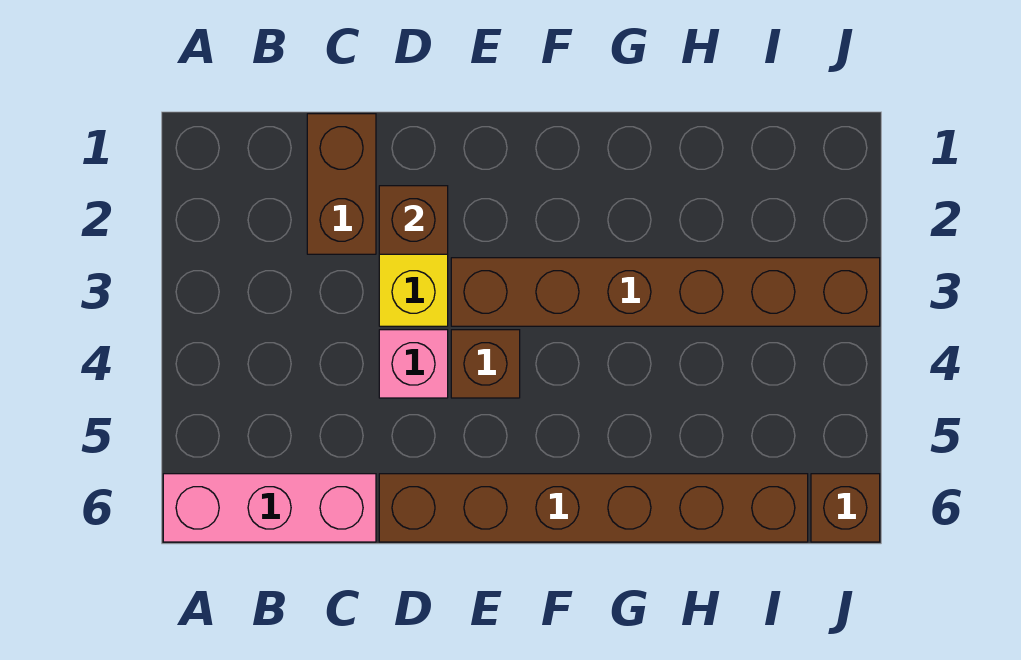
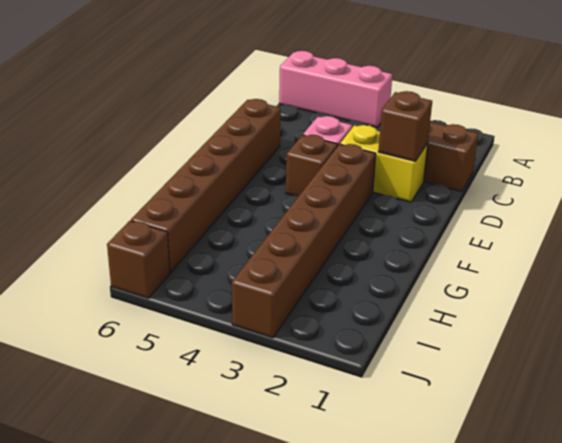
pink brick A6:C6 level 1 -> pink brick A4:A6 level 1

